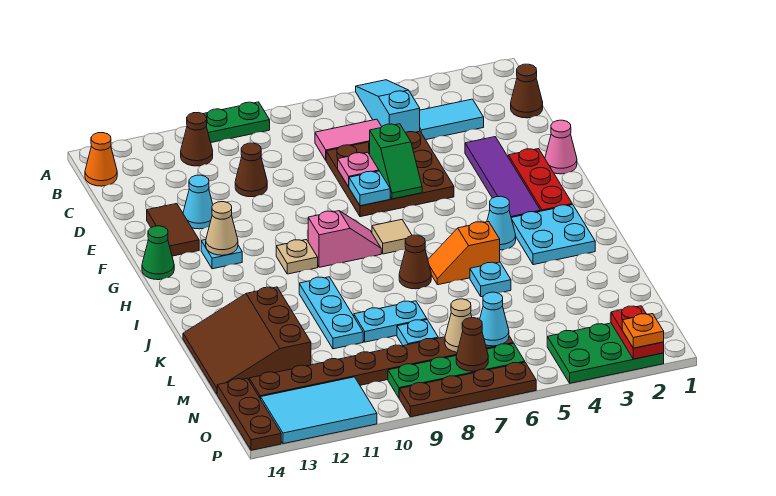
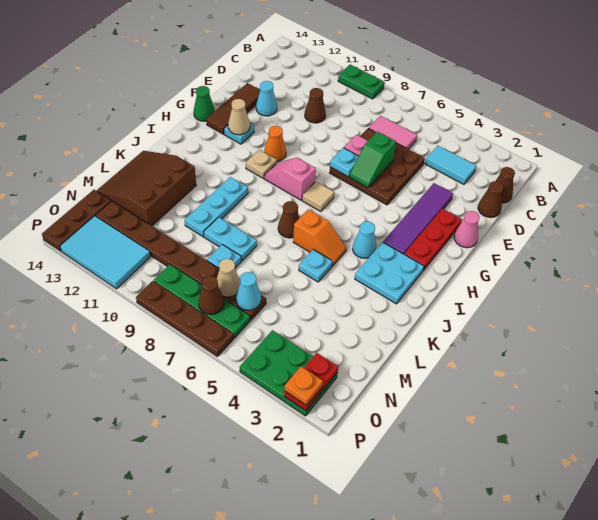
cyan slope A5:C5 level 1 top C -> none
brown cone B11 level 1 -> brown cone D1 level 1
orange cone B14 level 1 -> orange cone G10 level 1
brown tile E13:F13 level 1 -> brown tile E13:G13 level 1
pink slope H8:H9 level 1 top 9 -> pink slope H8:H9 level 1 top 8
orange slope J5:J6 level 1 top 5 -> orange slope J5:J6 level 1 top 6

